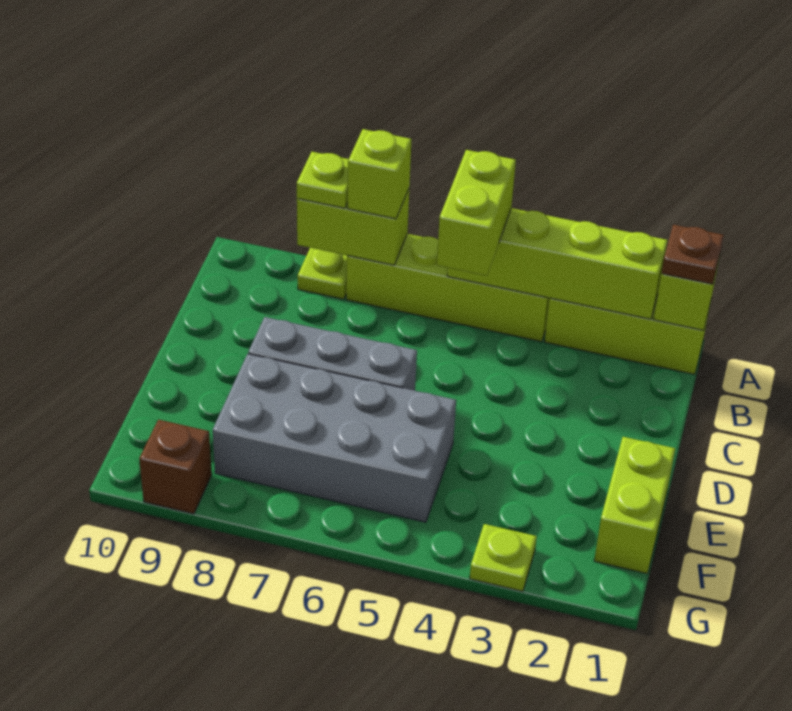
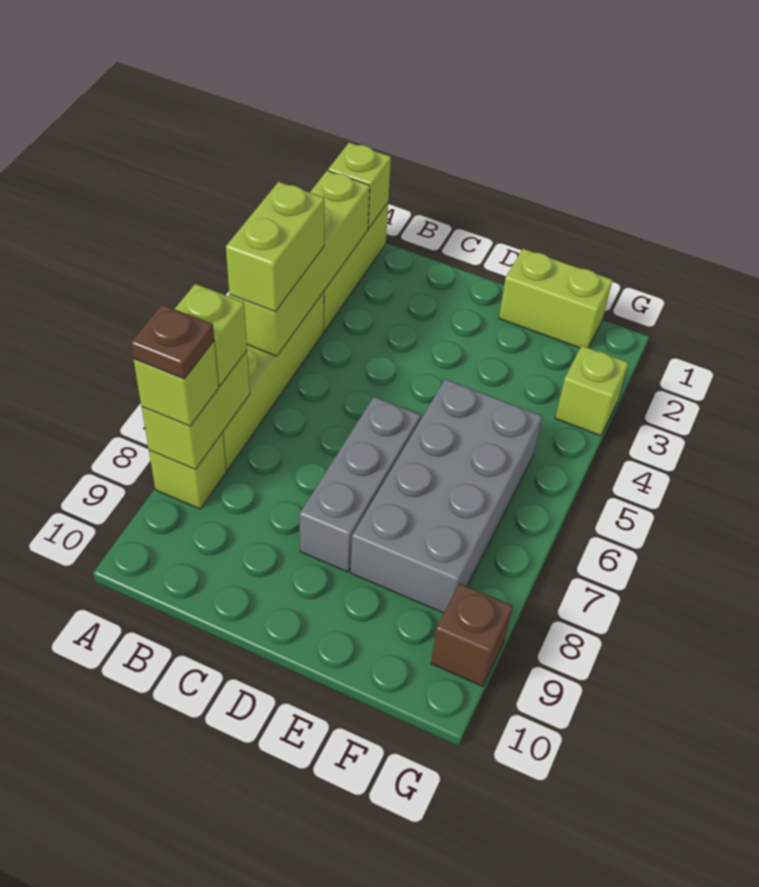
brown plate A1 level 3 -> brown plate A8 level 4
lime brick A5:B5 level 3 -> lime brick A4:A5 level 3
lime plate A8 level 1 -> lime brick A8 level 1
lime plate A8 level 3 -> lime brick A8 level 3
lime plate G3 level 1 -> lime brick G3 level 1

